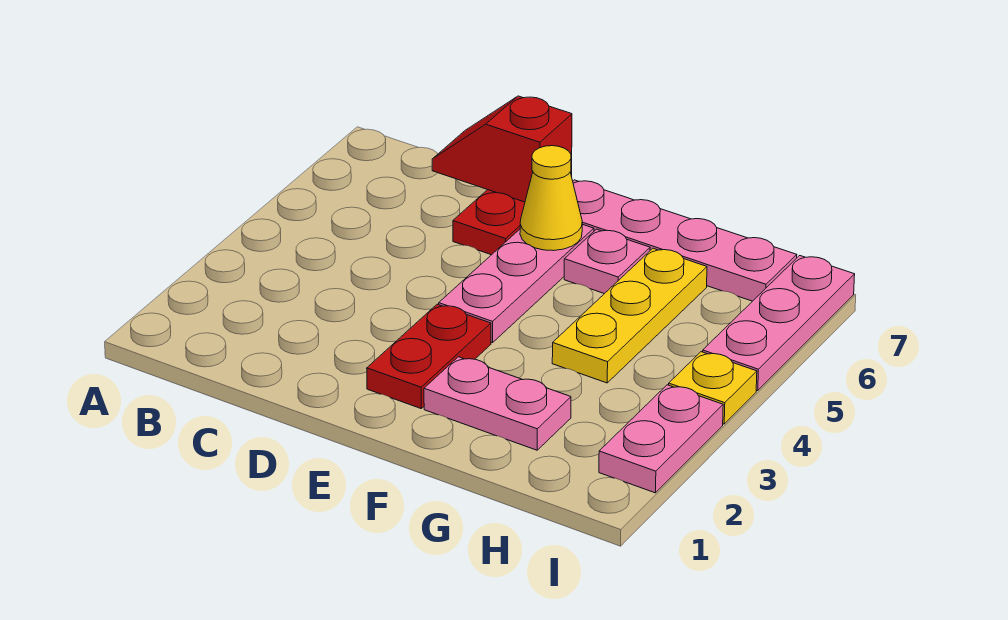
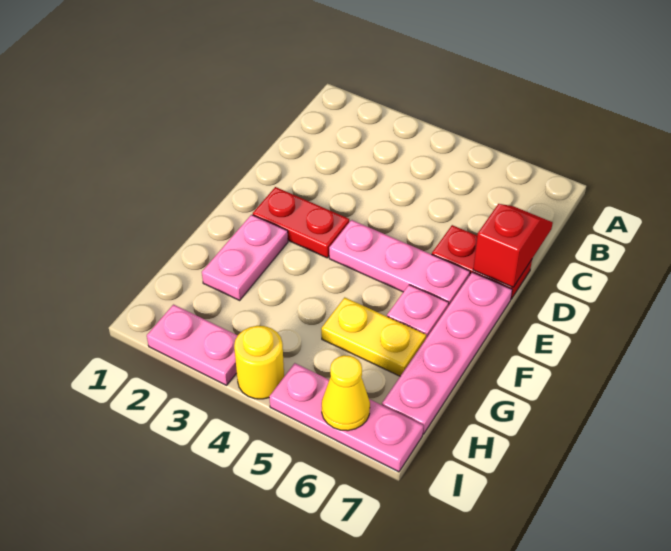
yellow cone E6 level 2 -> yellow cone I6 level 2
yellow plate G4:G6 level 1 -> yellow plate G5:G6 level 1
yellow plate I4 level 1 -> yellow round brick I4 level 1

